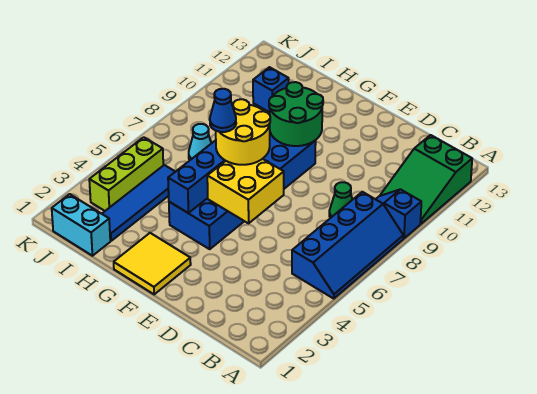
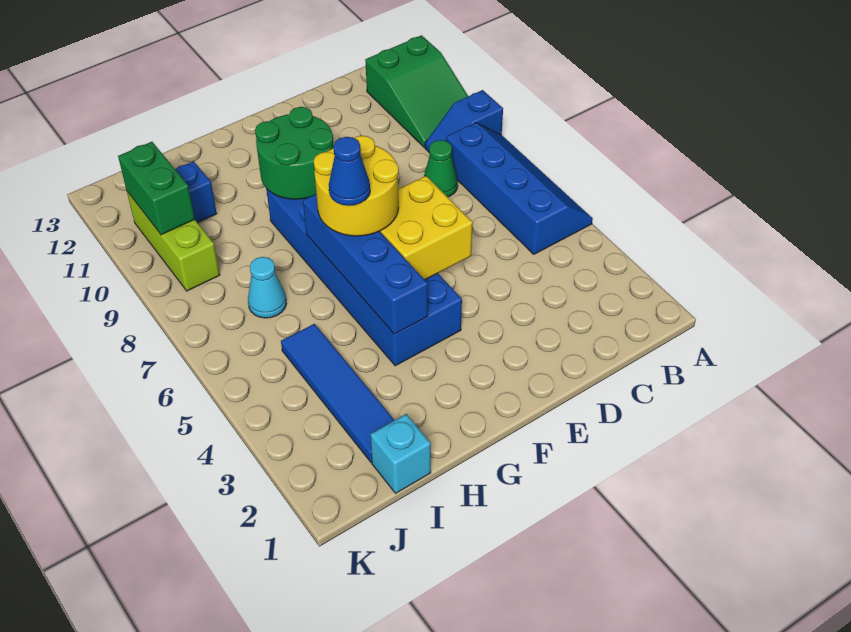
yellow tile F1:G2 level 1 -> none
cyan brick I1:J1 level 1 -> cyan brick I1 level 1
lime brick J3:J5 level 1 -> lime brick J9:J11 level 1
none -> green brick J10:J11 level 2

